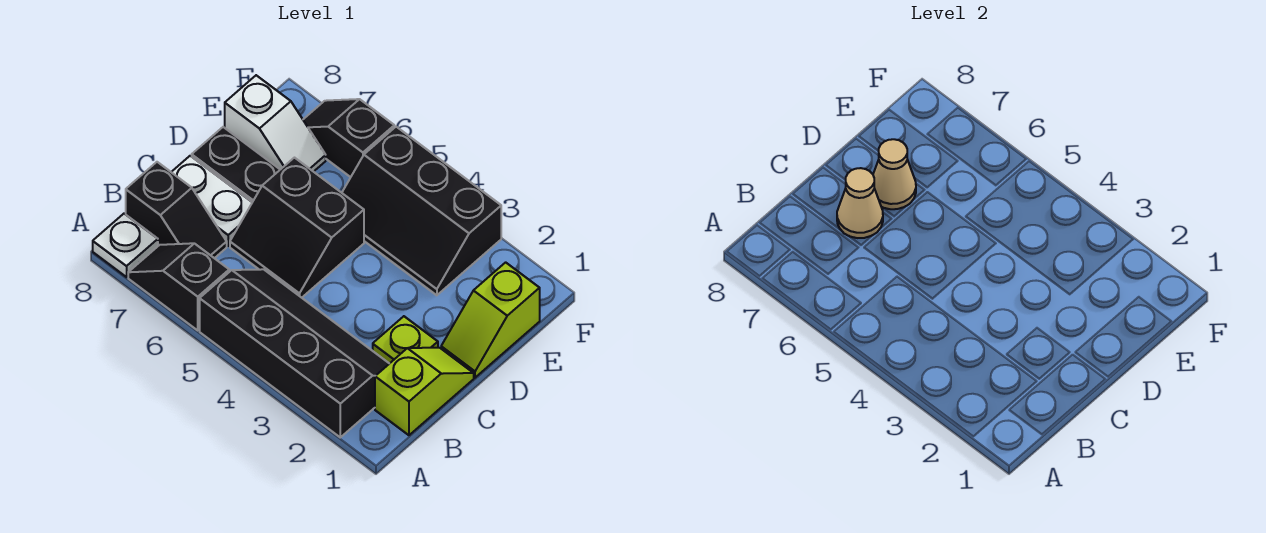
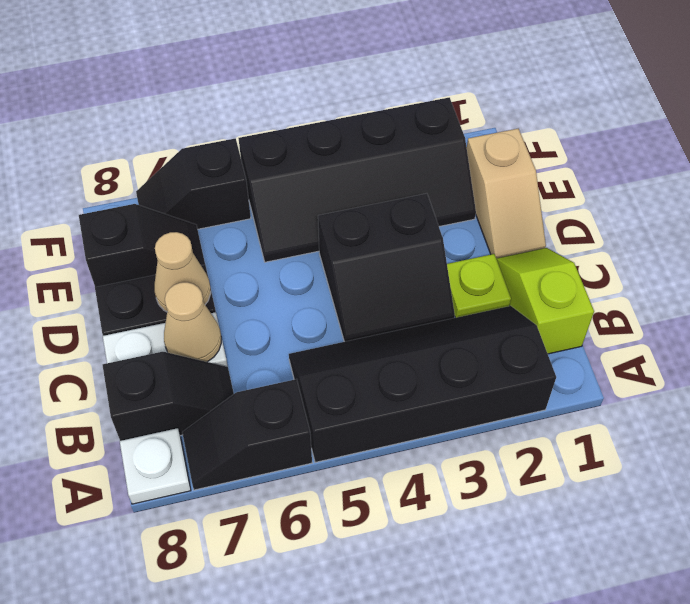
black slope C5:D6 level 1 top D -> black slope C3:D4 level 1 top D
lime slope D1:E1 level 1 top E -> tan slope D1:E1 level 1 top E
black slope E3:F5 level 1 top F -> black slope E2:F5 level 1 top F
white slope E7:E8 level 1 top 8 -> black slope E7:E8 level 1 top 8

